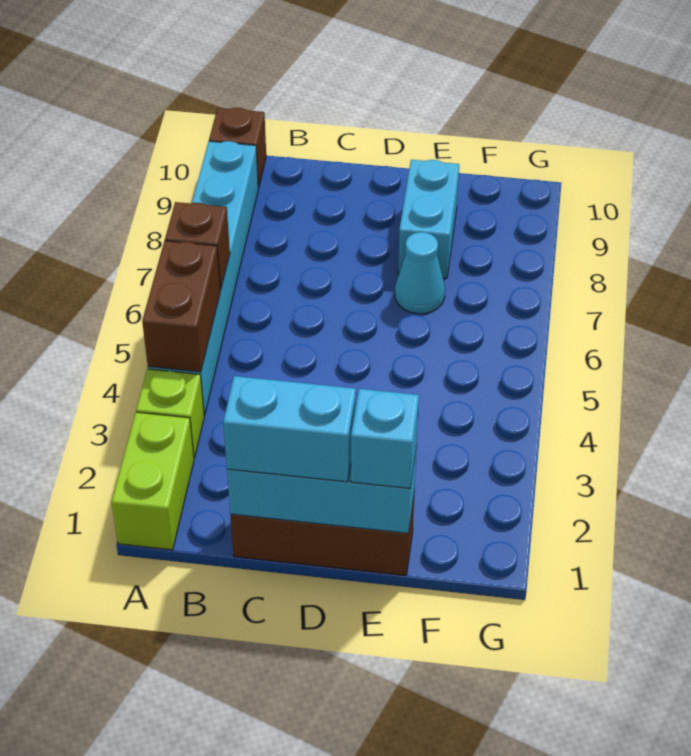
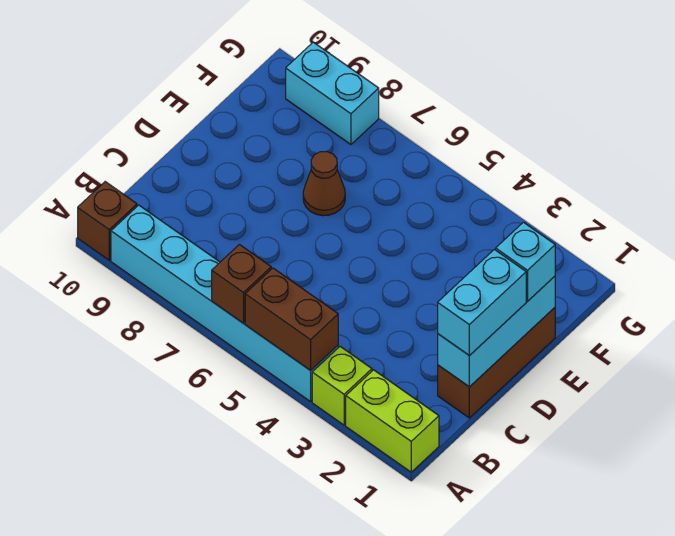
cyan cone E7 level 1 -> brown cone E7 level 1
cyan brick E8:E9 level 1 -> cyan brick G8:G9 level 1

